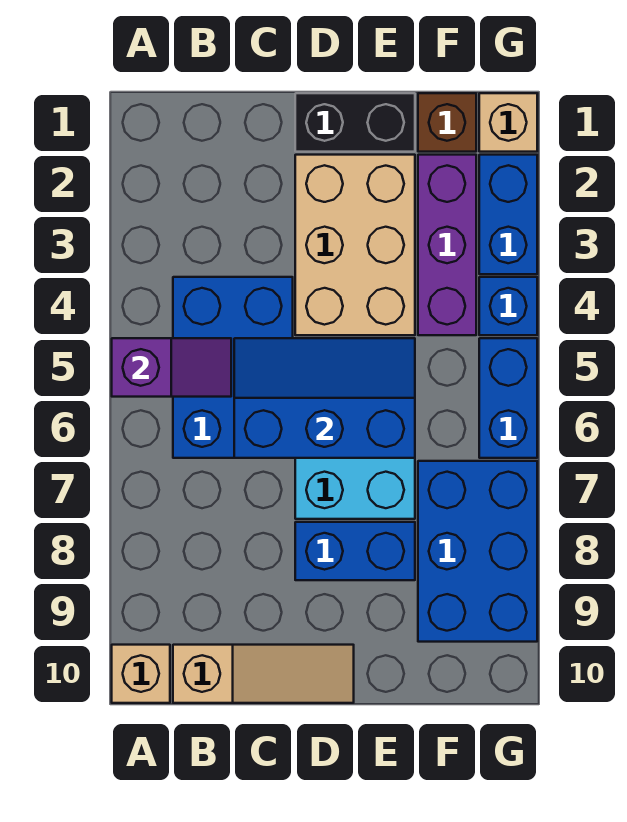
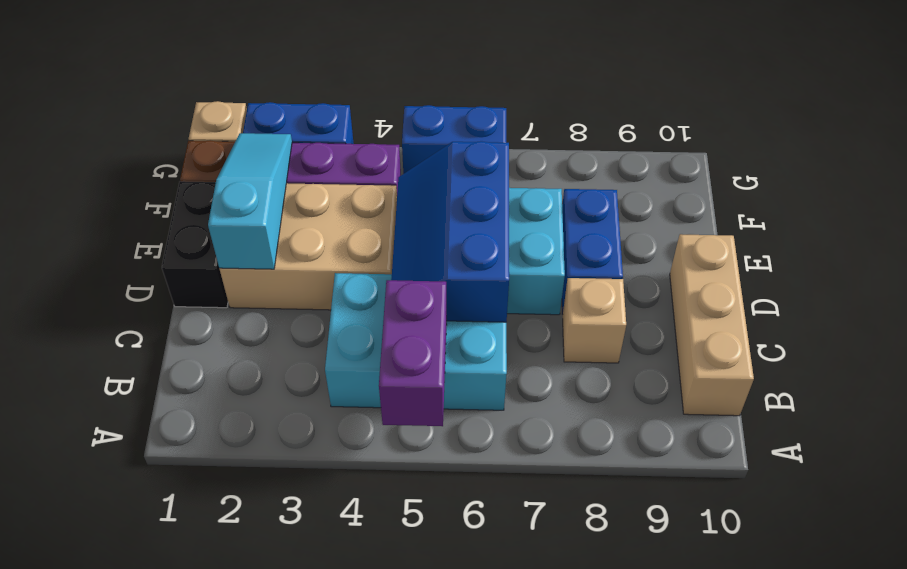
purple slope A5:B5 level 2 top A -> purple brick A5:B5 level 2
tan brick A10 level 1 -> tan brick C8 level 1
blue brick B4:C6 level 1 -> cyan brick B4:C6 level 1
tan slope B10:D10 level 1 top B -> tan brick B10:D10 level 1
none -> cyan slope D2:F2 level 2 top D
blue brick F7:G9 level 1 -> none
blue brick G4 level 1 -> none

